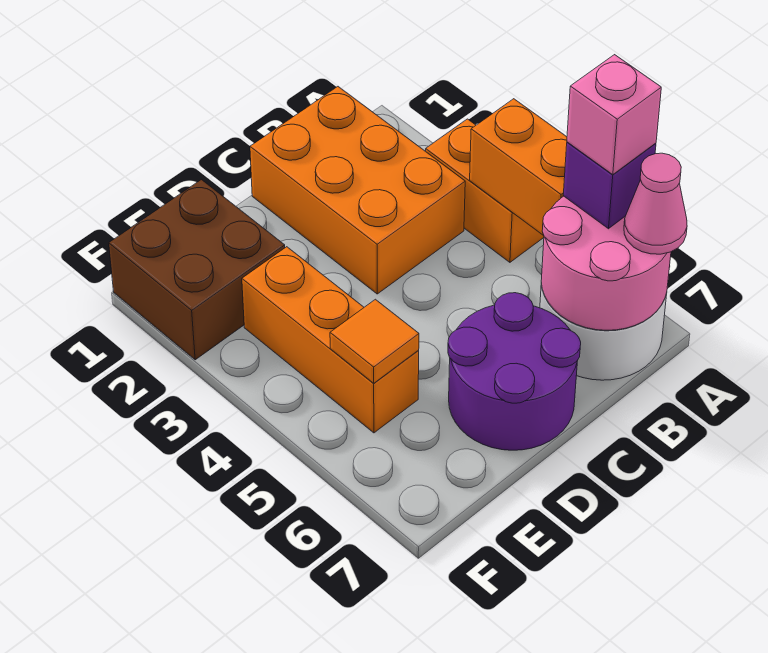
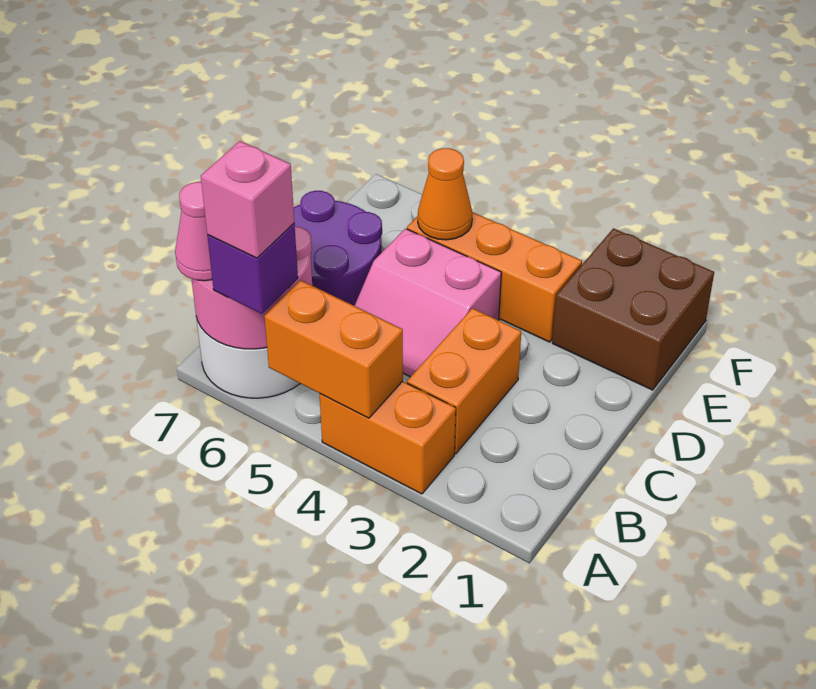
orange brick B1:C3 level 1 -> orange brick B3:C3 level 1
none -> pink slope C4:D5 level 1 top D
orange tile E5 level 2 -> orange cone E5 level 2

